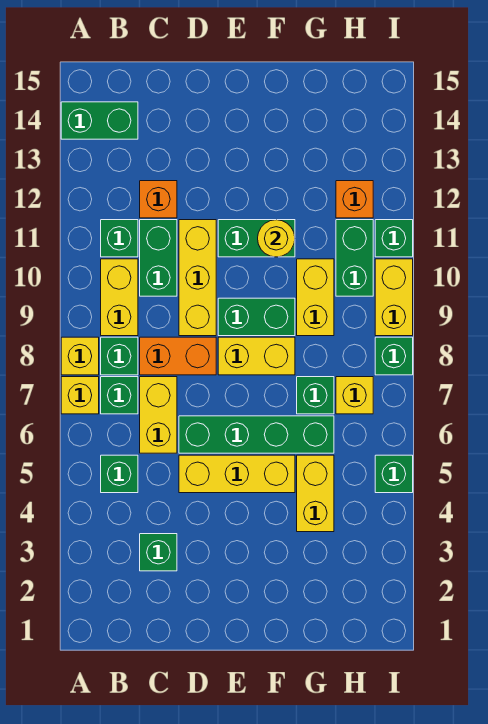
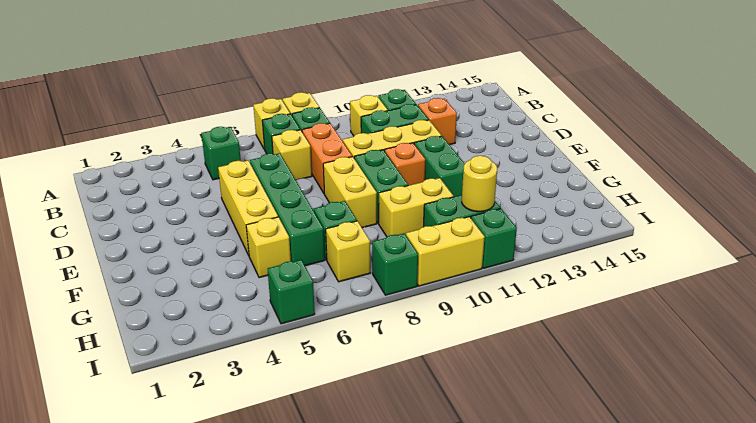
green brick A14:B14 level 1 -> none
yellow brick B9:B10 level 1 -> yellow brick B10 level 1
green brick C3 level 1 -> none
yellow brick C6:C7 level 1 -> yellow brick C7 level 1
yellow round brick F11 level 2 -> yellow round brick H11 level 2
yellow brick G4:G5 level 1 -> yellow brick G5 level 1
orange brick H12 level 1 -> orange brick E10 level 1

